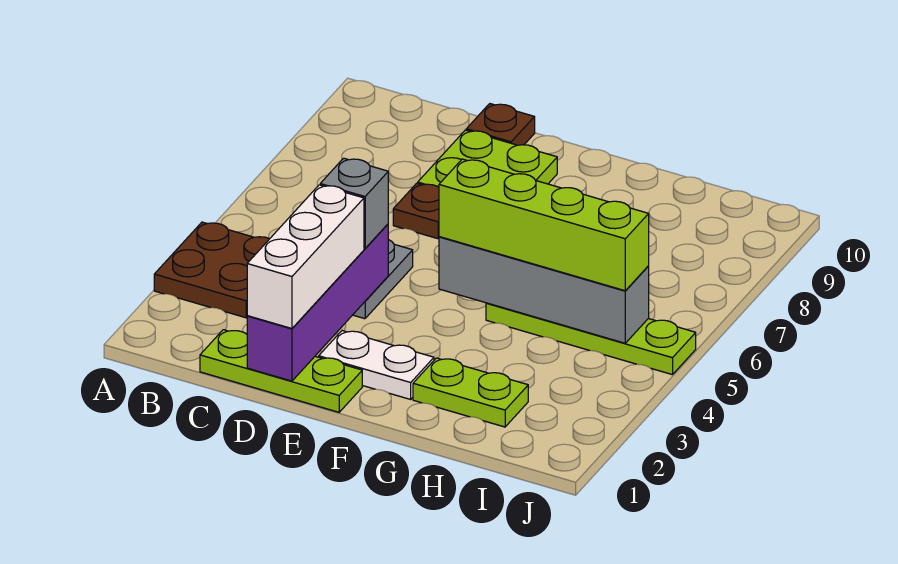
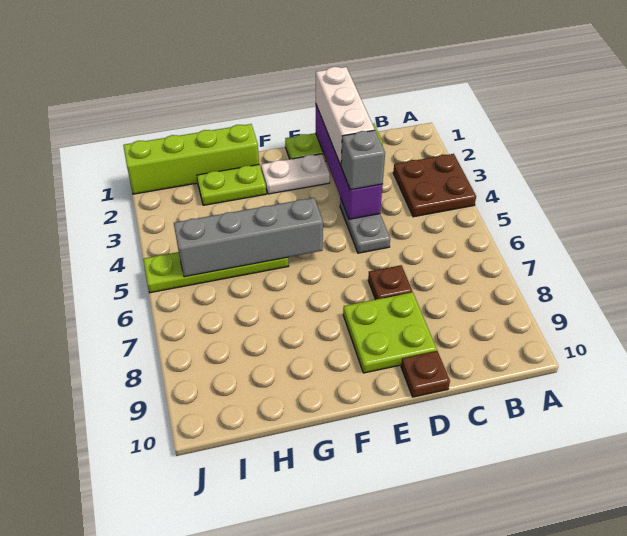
lime brick F5:I5 level 3 -> lime brick G1:J1 level 1

